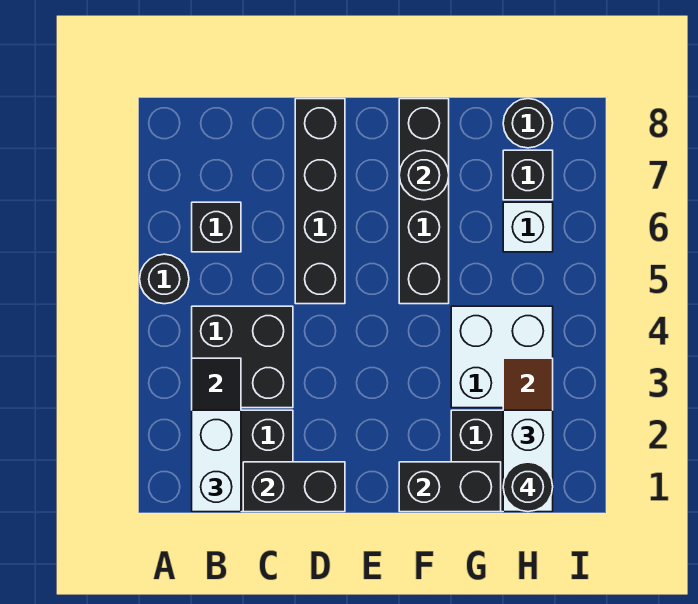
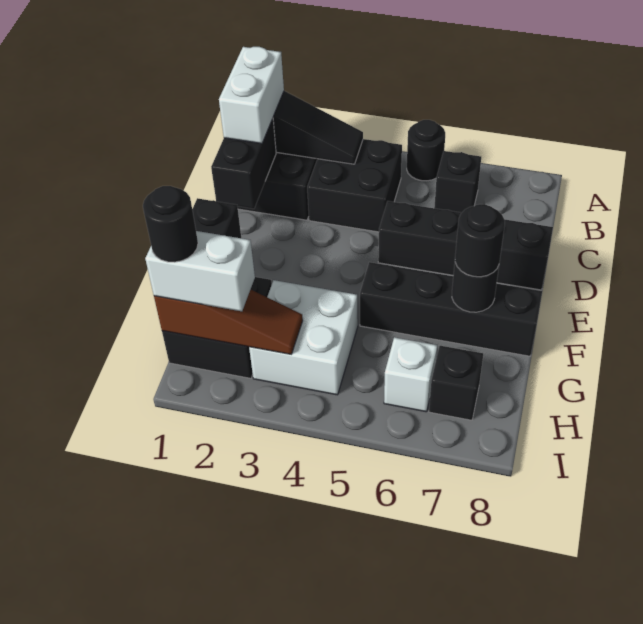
white brick B1:B2 level 3 -> white brick B1:C1 level 3
black round brick H8 level 1 -> black round brick F7 level 3

